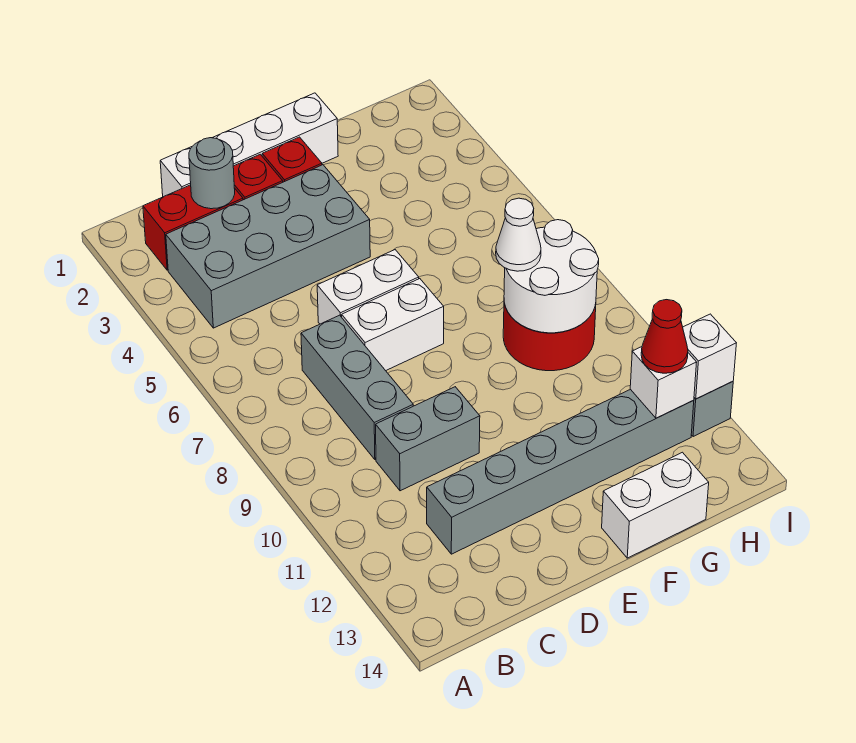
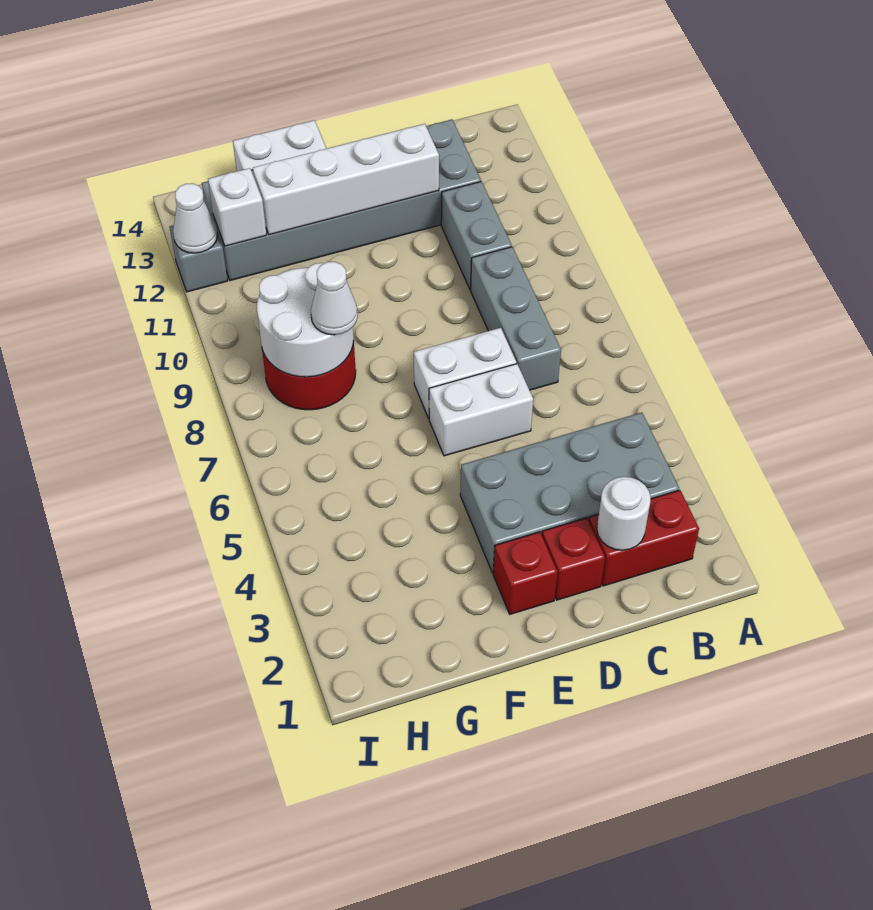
white brick C1:F1 level 1 -> white brick D12:G12 level 2
grey round brick C2 level 2 -> white round brick C2 level 2
grey brick C10:D10 level 1 -> grey brick C10:C11 level 1
grey brick C12:H12 level 1 -> grey brick C12:H13 level 1
red cone H12 level 3 -> none
white brick I12 level 2 -> white cone I12 level 2

